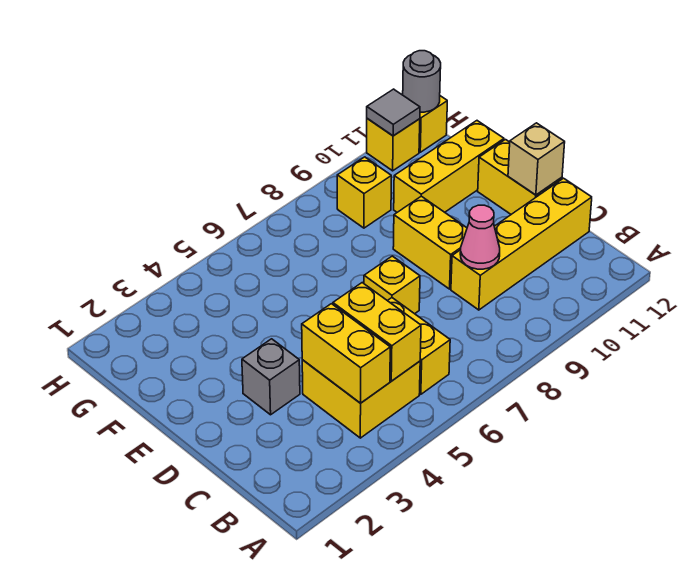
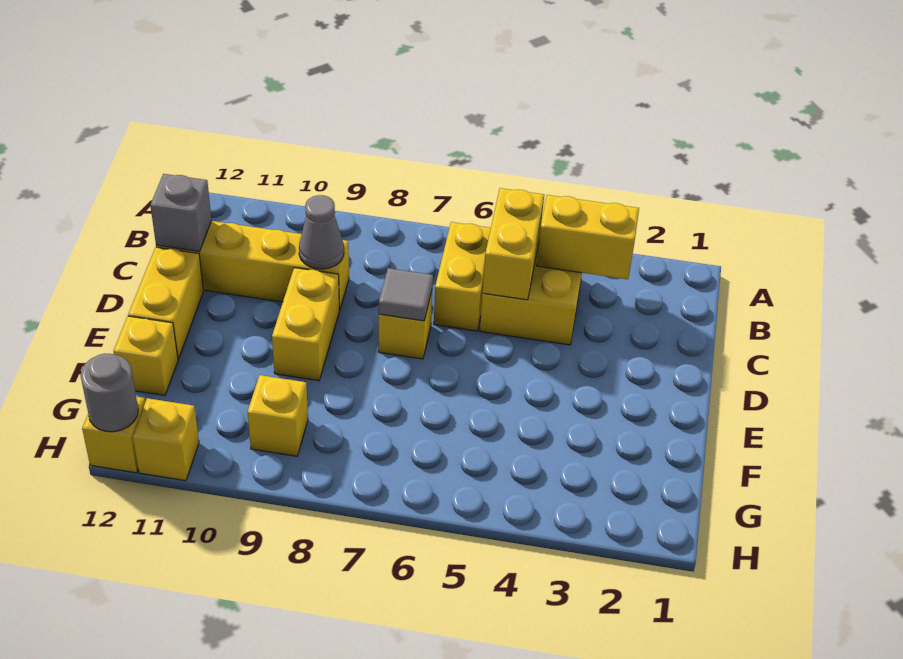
yellow brick B4:C4 level 2 -> yellow brick B3:B4 level 2
pink cone C9 level 2 -> grey cone C9 level 2
grey brick D3 level 1 -> grey brick C12 level 2
tan brick D12 level 2 -> none
yellow brick F10:F12 level 1 -> yellow brick F12 level 1
grey tile H11 level 2 -> grey tile D7 level 2

